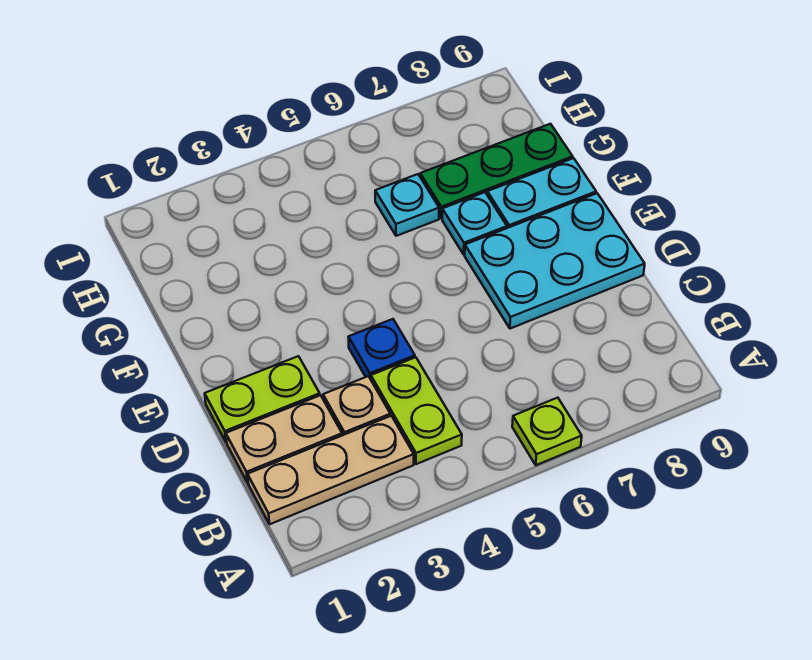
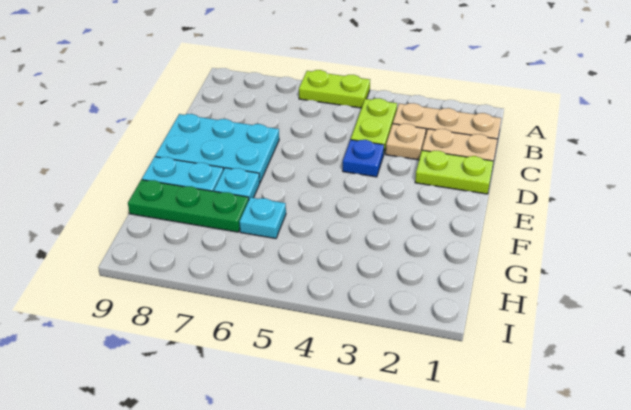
lime plate A6 level 1 -> lime plate A5:A6 level 1

